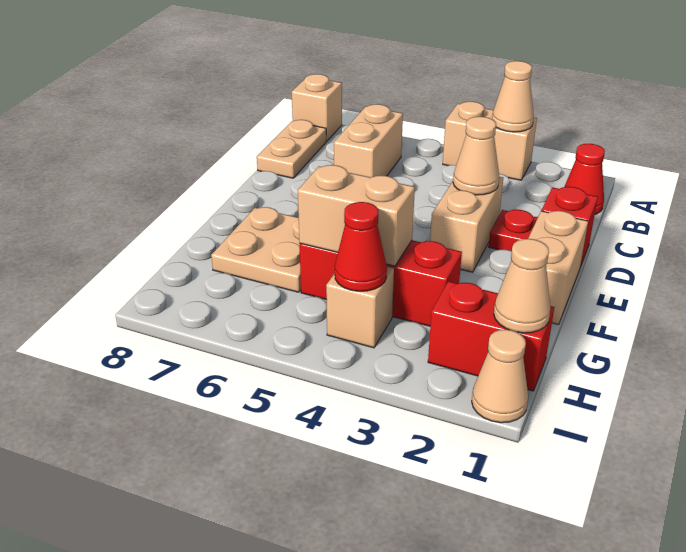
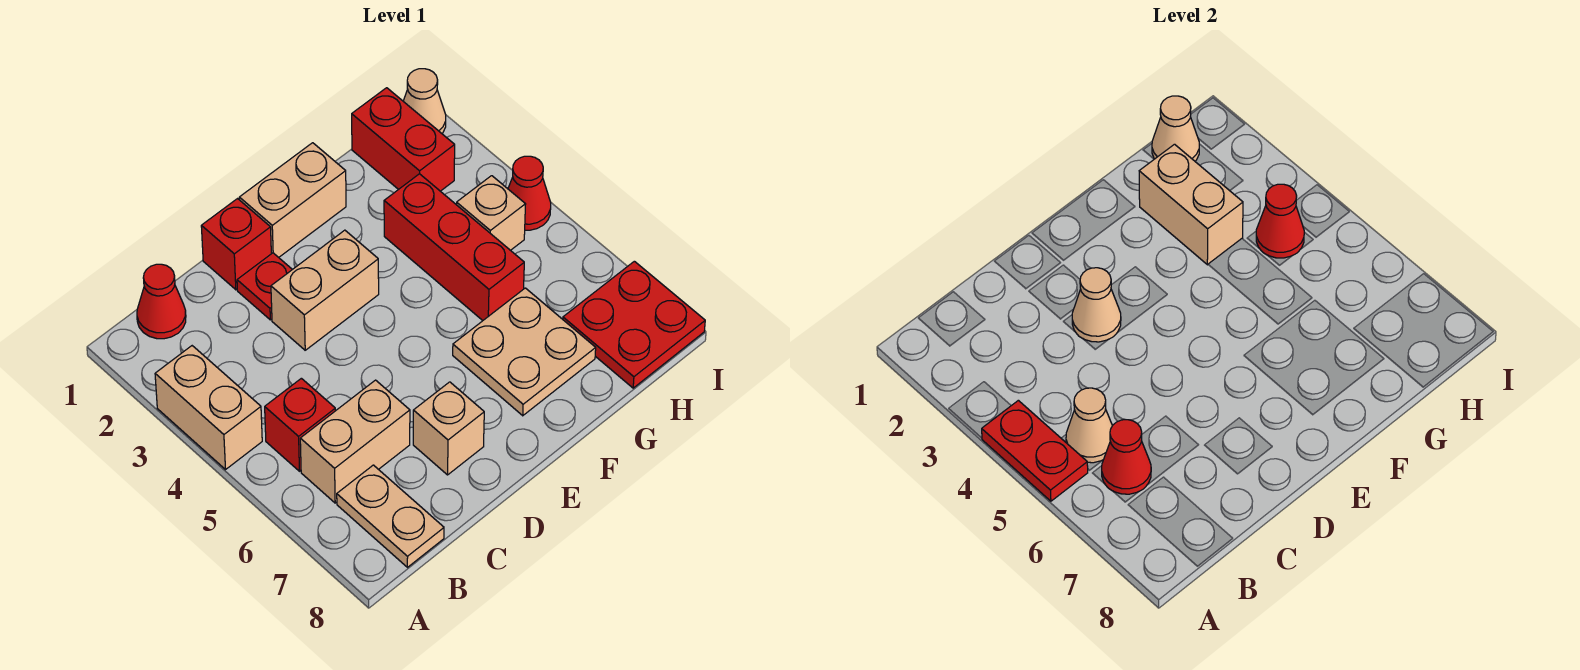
tan cone A3 level 2 -> tan cone B5 level 2
none -> red plate A4:A5 level 2
tan brick A8 level 1 -> tan brick D7 level 1
none -> red brick B5 level 1
none -> red cone B6 level 2
tan plate B8:C8 level 1 -> tan plate B7:B8 level 1
tan brick G4:G5 level 2 -> tan brick G2:G3 level 2
none -> red plate H7:I8 level 1
none -> red cone I4 level 1

